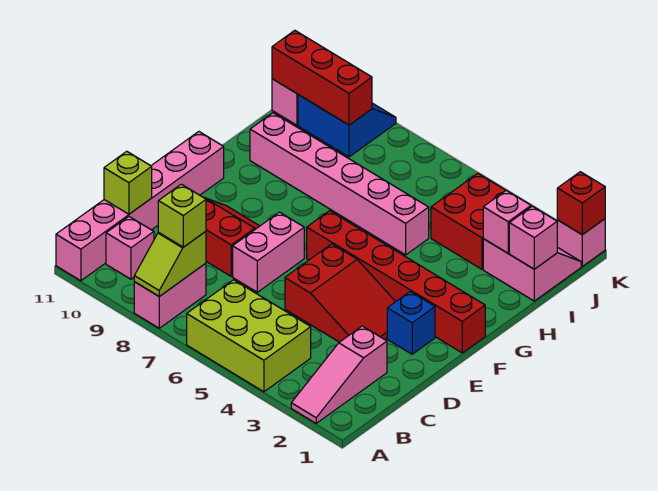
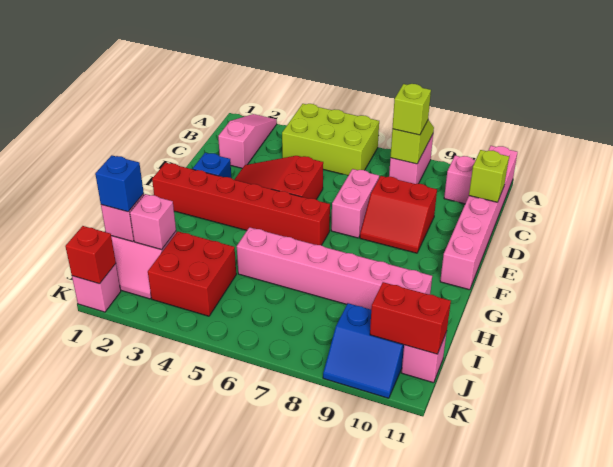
none -> blue brick I1 level 3
red brick J9:J11 level 2 -> red brick J10:J11 level 2

